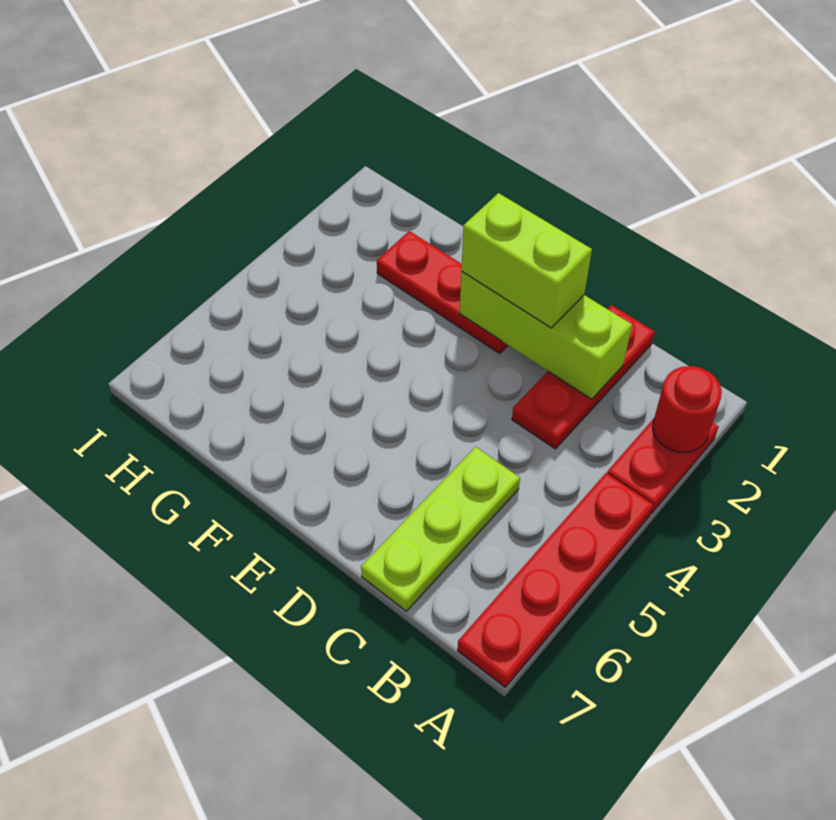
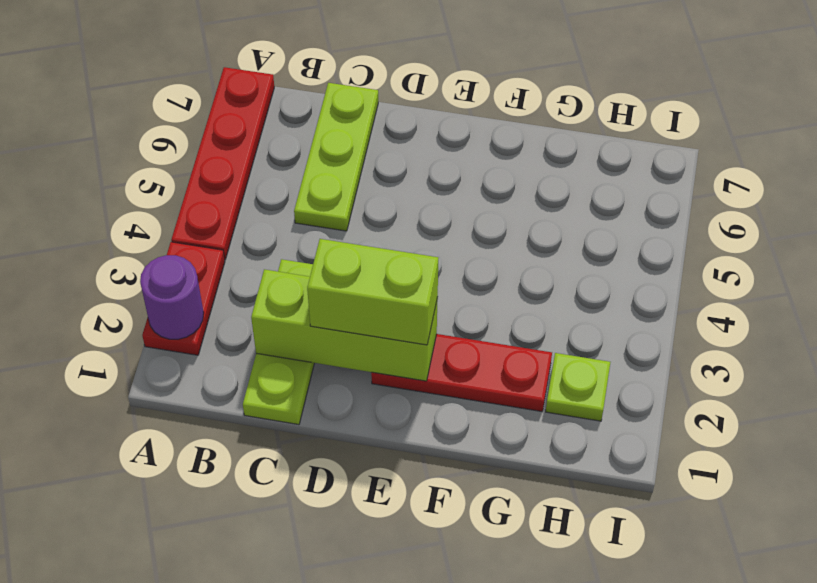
red round brick A2 level 2 -> purple round brick A2 level 2
red plate C1:C3 level 1 -> lime plate C1:C3 level 1
none -> lime plate H2 level 1

